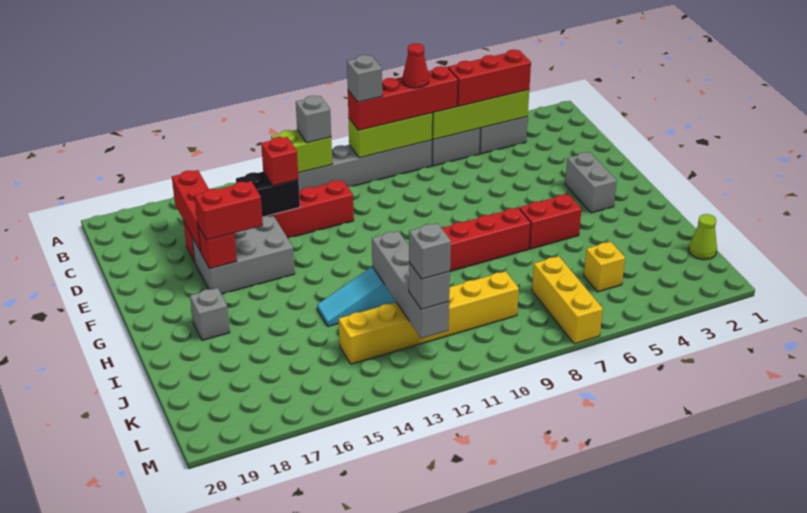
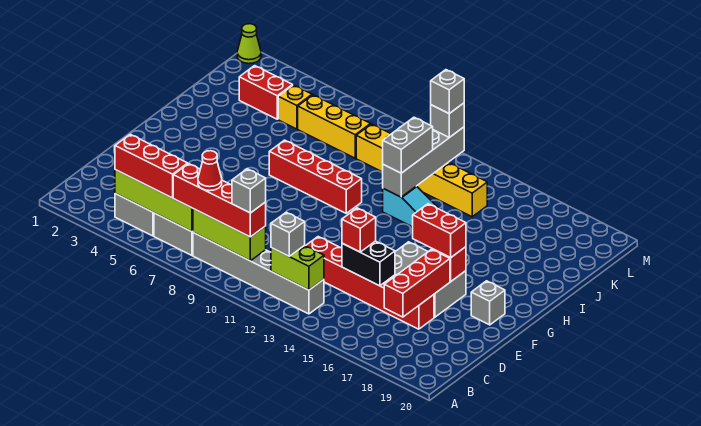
grey brick F3:G3 level 1 -> grey brick I12:J12 level 3
red brick H5:H6 level 1 -> red brick K3:K4 level 1
grey brick H18 level 1 -> grey brick F19 level 1
lime cone K1 level 1 -> lime cone M1 level 1
yellow brick K7:M7 level 1 -> yellow brick K6:K8 level 1

